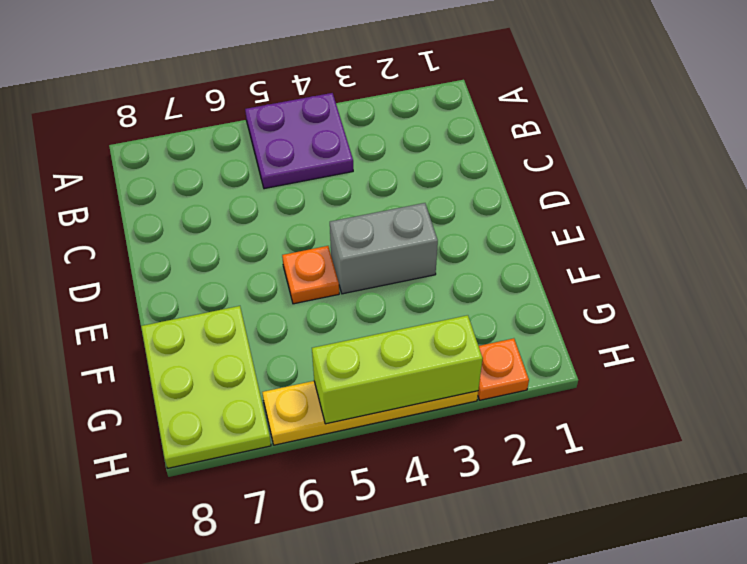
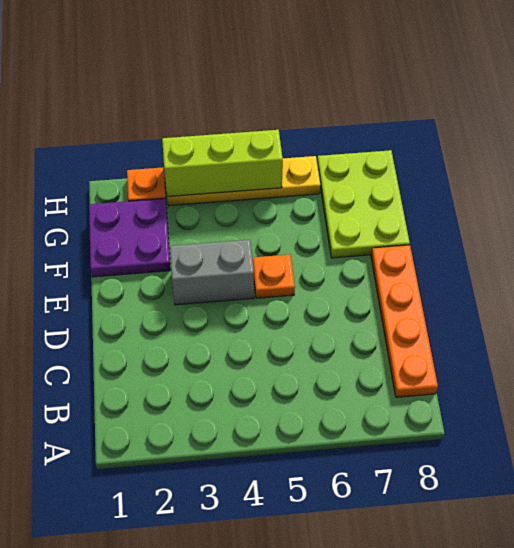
purple plate A4:B5 level 1 -> purple plate F1:G2 level 1
none -> orange plate B8:E8 level 1

